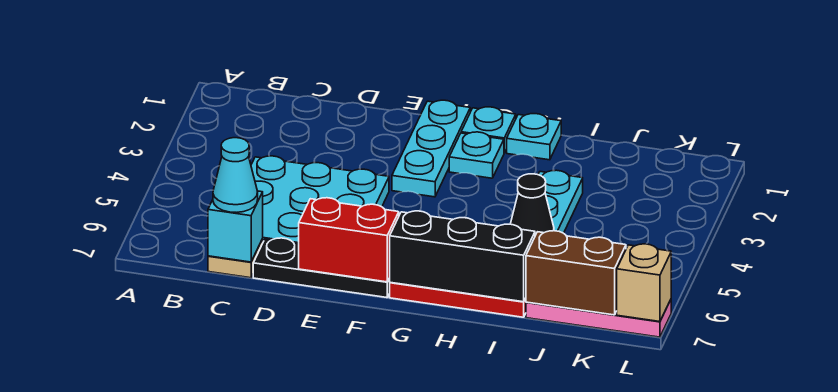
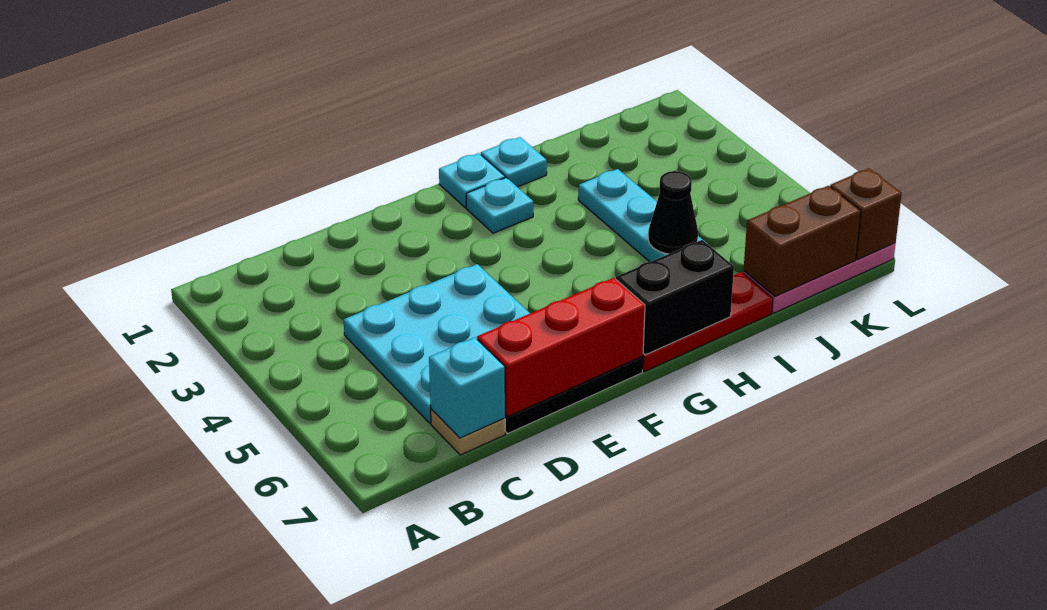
cyan cone C7 level 3 -> none
red brick E7:F7 level 2 -> red brick D7:F7 level 2
cyan plate F1:F3 level 1 -> none
black brick G7:I7 level 2 -> black brick G7:H7 level 2
tan brick L7 level 2 -> brown brick L7 level 2

